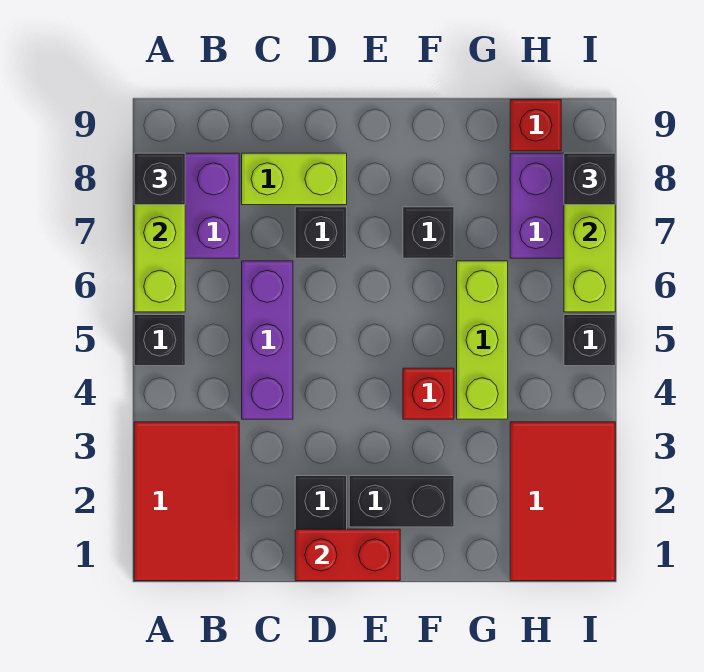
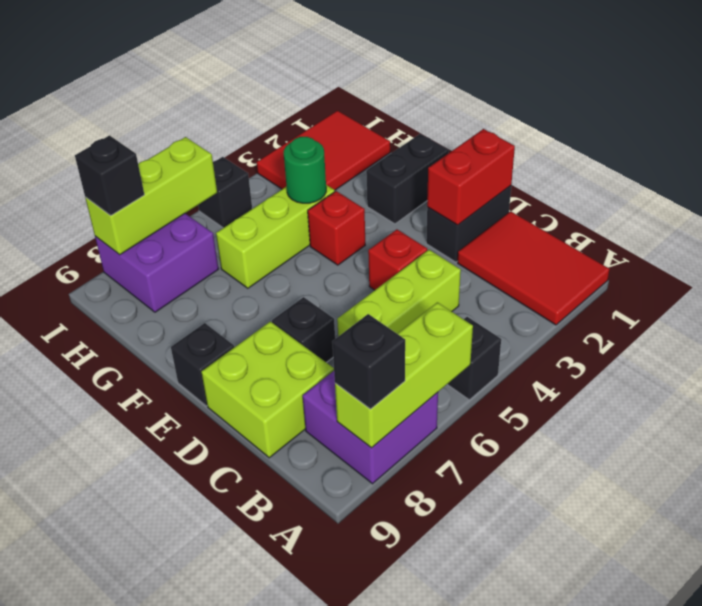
red tile A1:B3 level 1 -> red tile A1:C2 level 1
purple brick C4:C6 level 1 -> lime brick C4:C6 level 1
lime brick C8:D8 level 1 -> lime brick C8:D9 level 1
red brick D1:E1 level 2 -> red brick D1:D2 level 2
black brick E2:F2 level 1 -> black brick F1:F2 level 1
black brick F7 level 1 -> black brick E9 level 1
none -> green round brick G4 level 2
red brick H9 level 1 -> red brick D4 level 1

